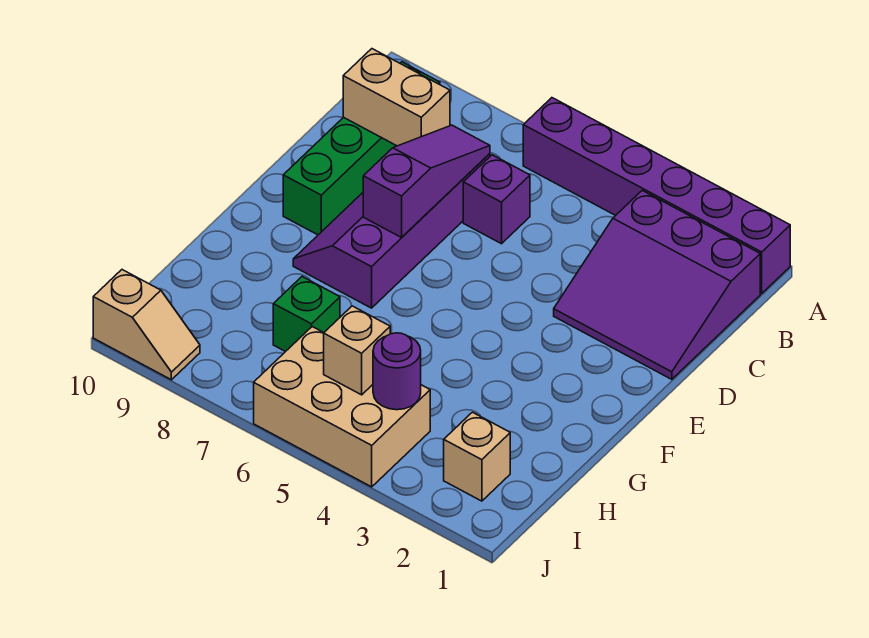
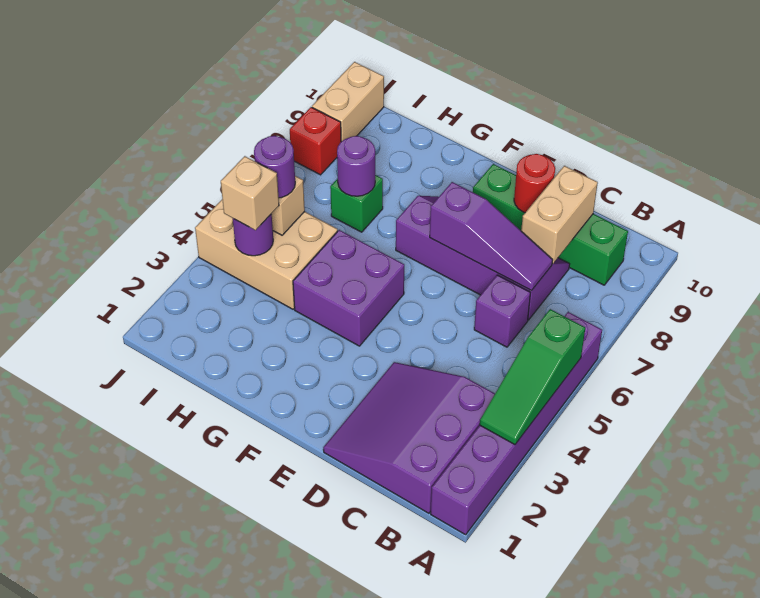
none -> green slope A3:A5 level 2 top 5
none -> red round brick D9 level 2
none -> purple brick F4:G5 level 1
none -> purple round brick H7 level 2
tan brick I2 level 1 -> tan brick I4 level 3
tan brick I4:J6 level 1 -> tan brick H4:J5 level 1
none -> purple round brick I5 level 3
none -> red brick J8 level 1
tan slope J9:J10 level 1 top 10 -> tan brick J9:J10 level 1

